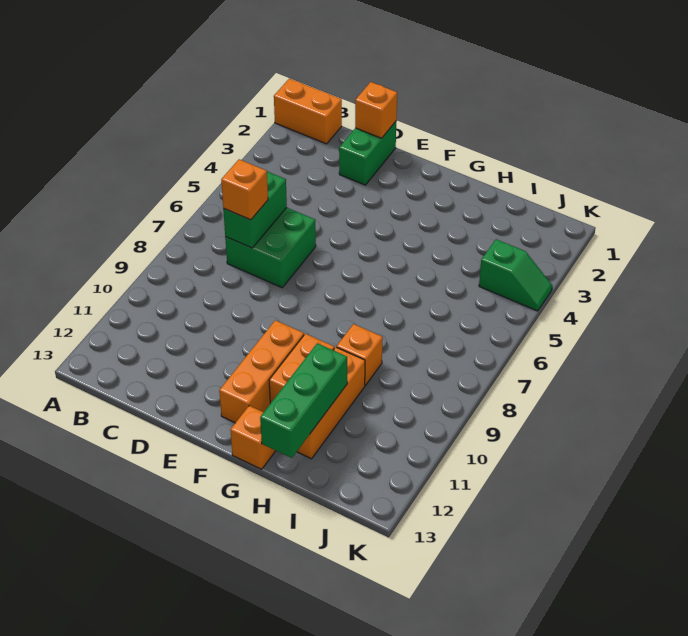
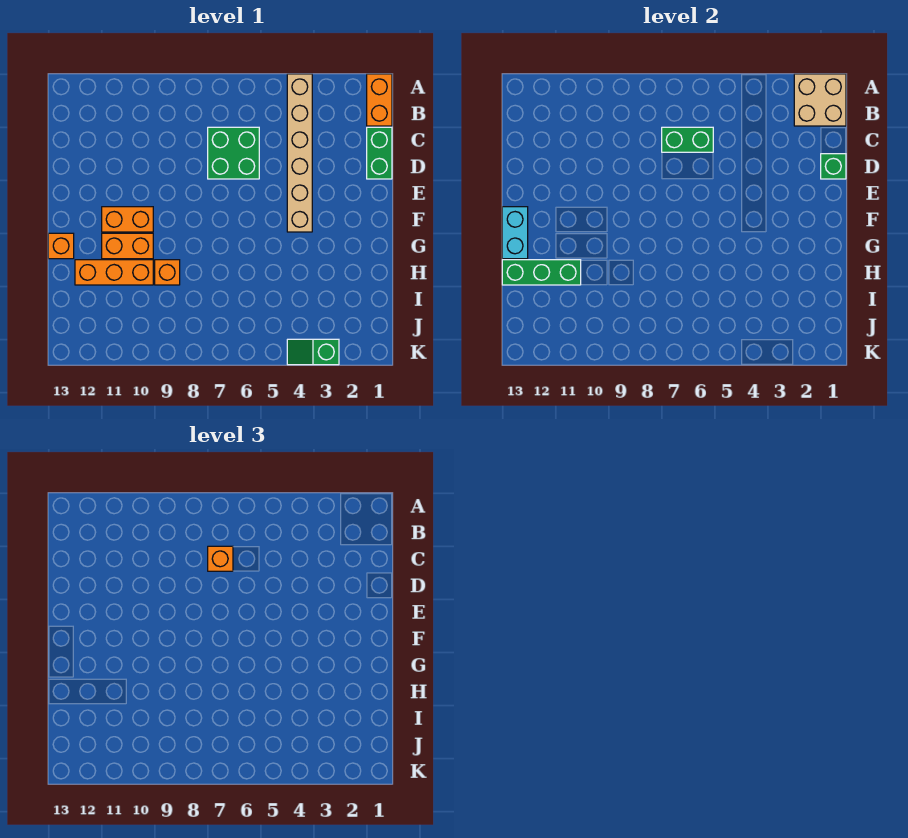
none -> tan brick A1:B2 level 2
none -> tan brick A4:F4 level 1
green brick D1:D2 level 1 -> green brick C1:D1 level 1
orange brick D1 level 2 -> green brick D1 level 2
orange brick F10:F12 level 1 -> orange brick F10:F11 level 1
none -> cyan brick F13:G13 level 2
green slope J4:K4 level 1 top J -> green slope K3:K4 level 1 top 3

